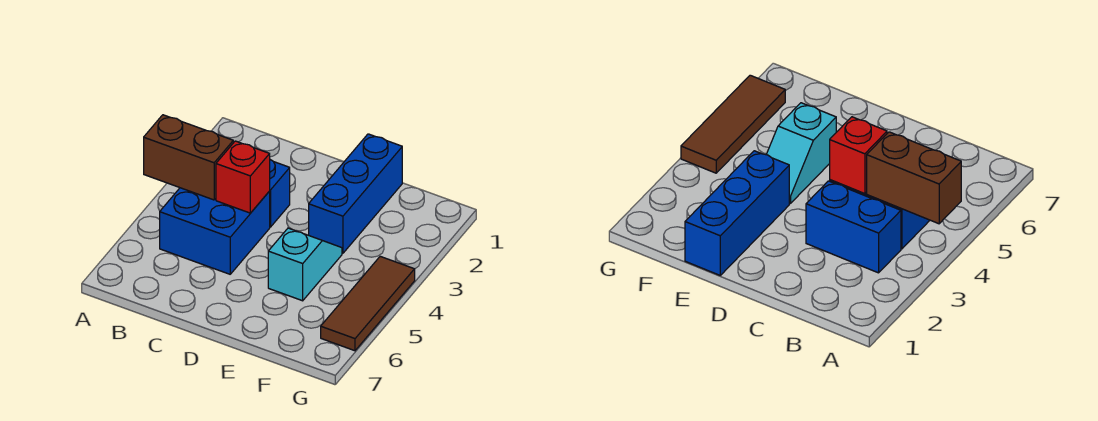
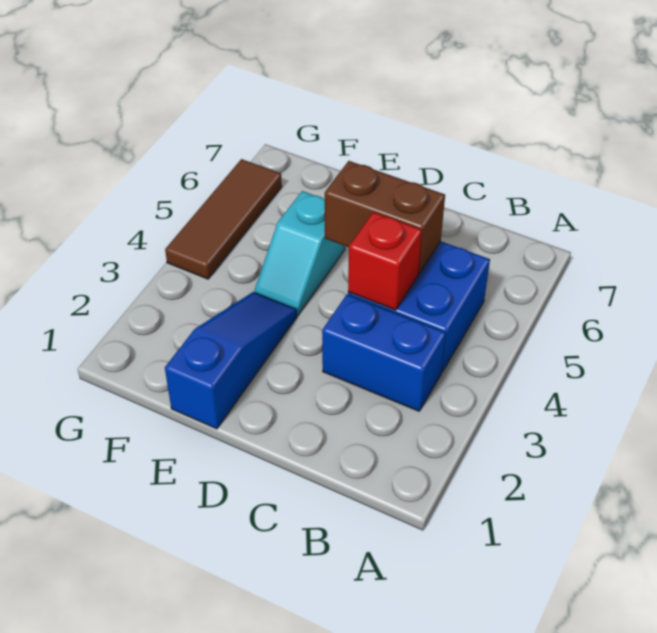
brown brick A4:B4 level 2 -> brown brick C5:D5 level 2
blue brick E1:E3 level 1 -> blue slope E1:E3 level 1 top 1

